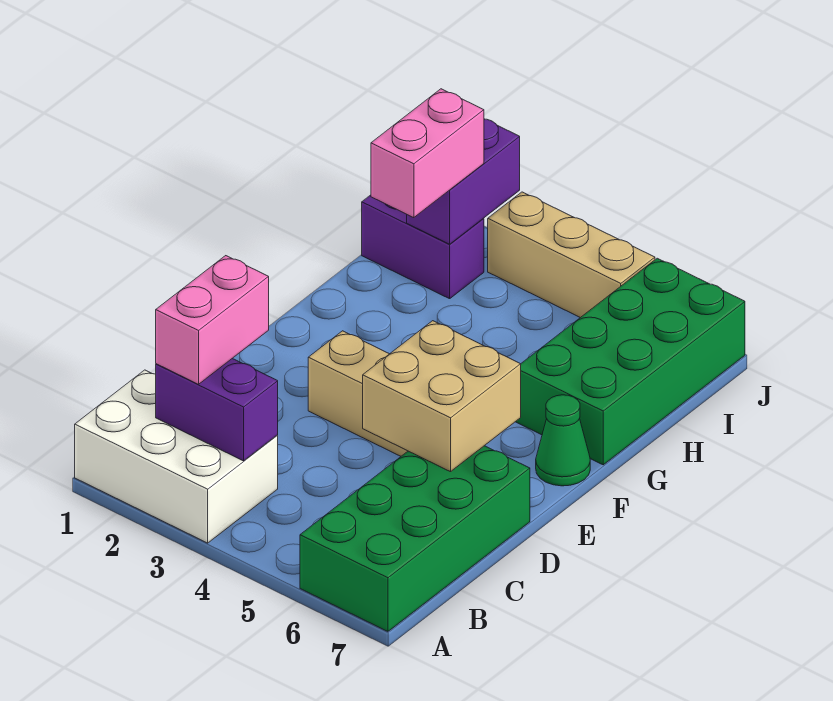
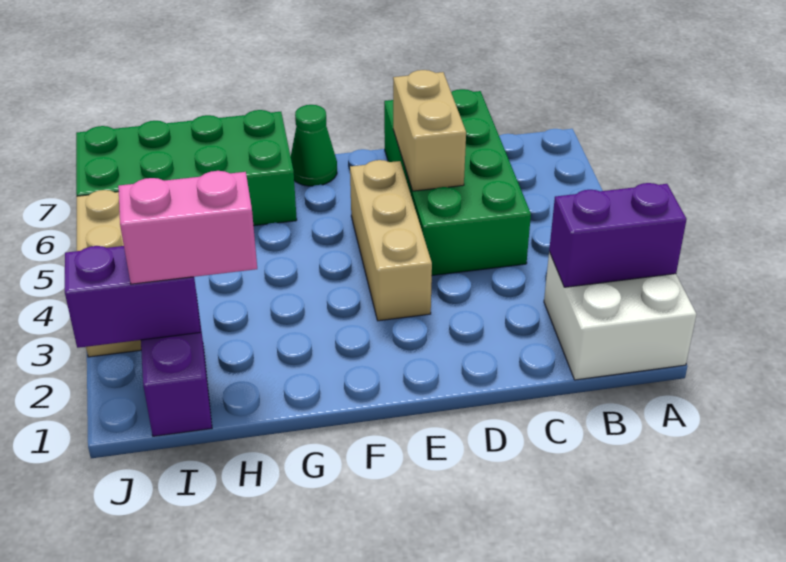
white brick A1:B3 level 1 -> white brick A1:B2 level 1
green brick A6:D7 level 1 -> green brick C4:D7 level 1
purple brick B2:B3 level 2 -> purple brick A2:B2 level 2
pink brick B2:C2 level 3 -> none
tan brick D5:E6 level 2 -> tan brick D5:D6 level 2

